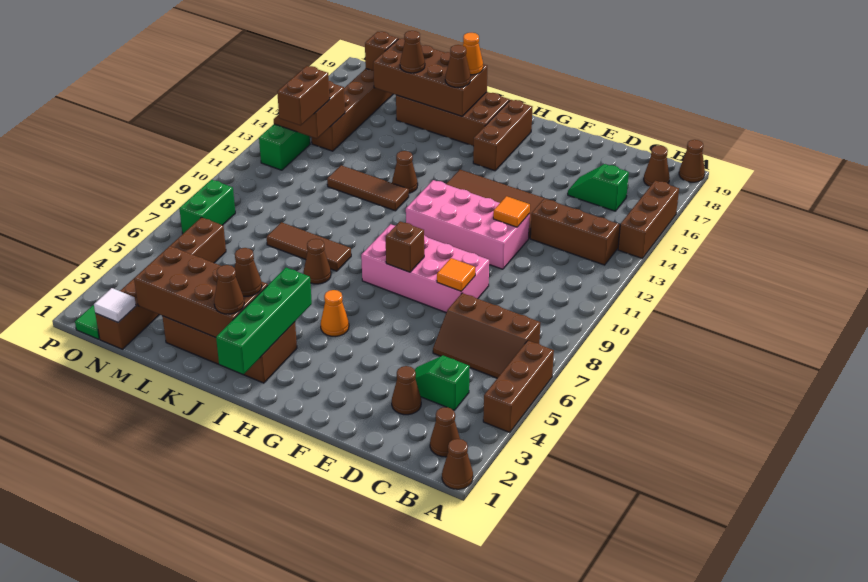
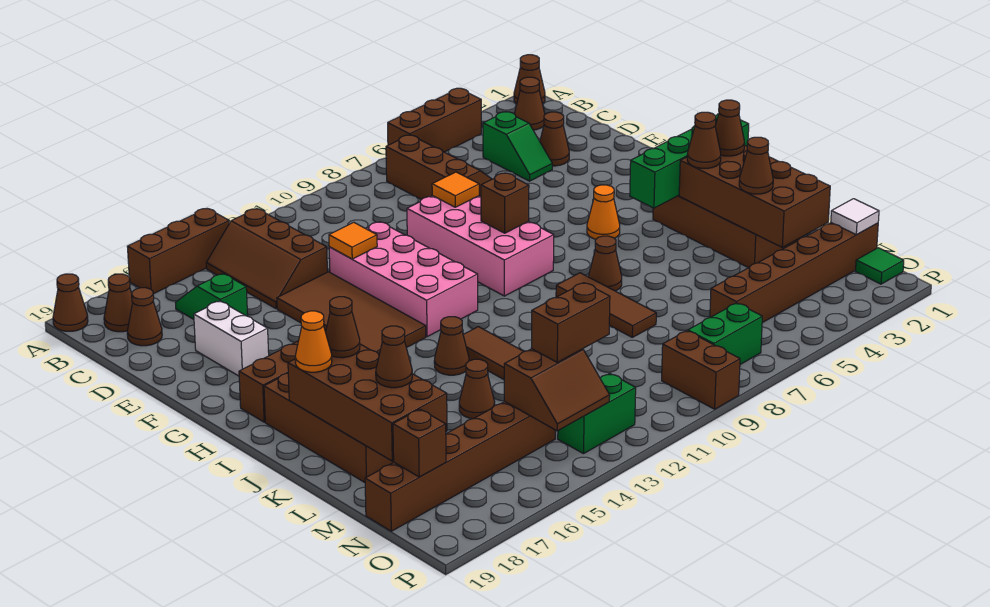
green slope C16:D16 level 1 top C -> green slope C16:D16 level 1 top D
none -> brown cone C18 level 1
none -> white brick E17:F17 level 1
none -> brown cone L3 level 3
none -> brown cone L14 level 1
none -> brown brick O9:P9 level 1

